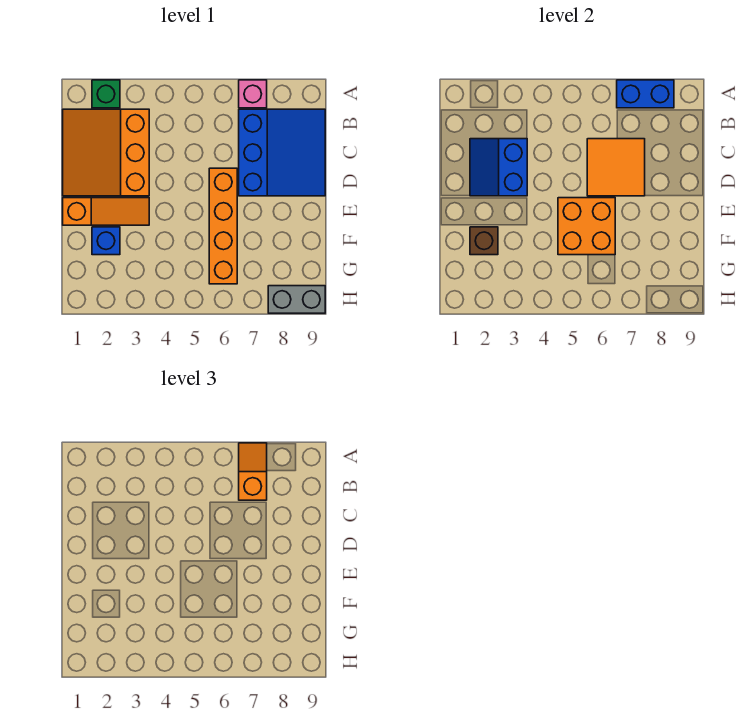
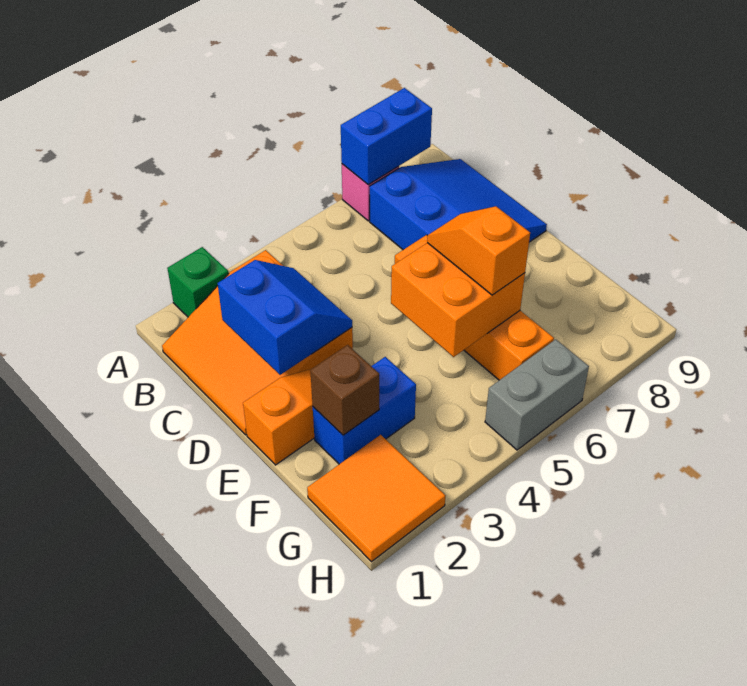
orange slope A7:B7 level 3 top B -> orange slope E6:F6 level 3 top F
blue slope C2:D3 level 2 top 3 -> blue slope C2:D3 level 2 top 2
orange tile C6:D7 level 2 -> orange tile G1:H2 level 1
blue brick F2 level 1 -> blue brick F2:F3 level 1
grey brick H8:H9 level 1 -> grey brick H5:H6 level 1

